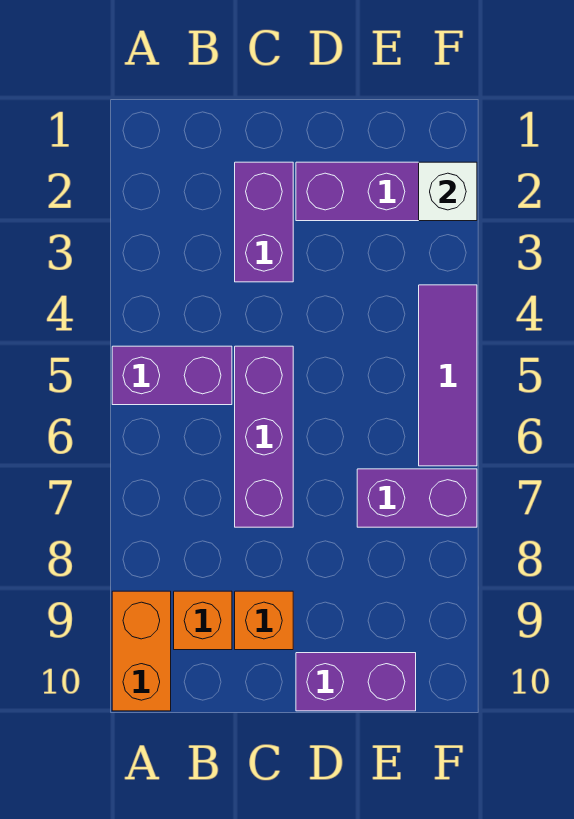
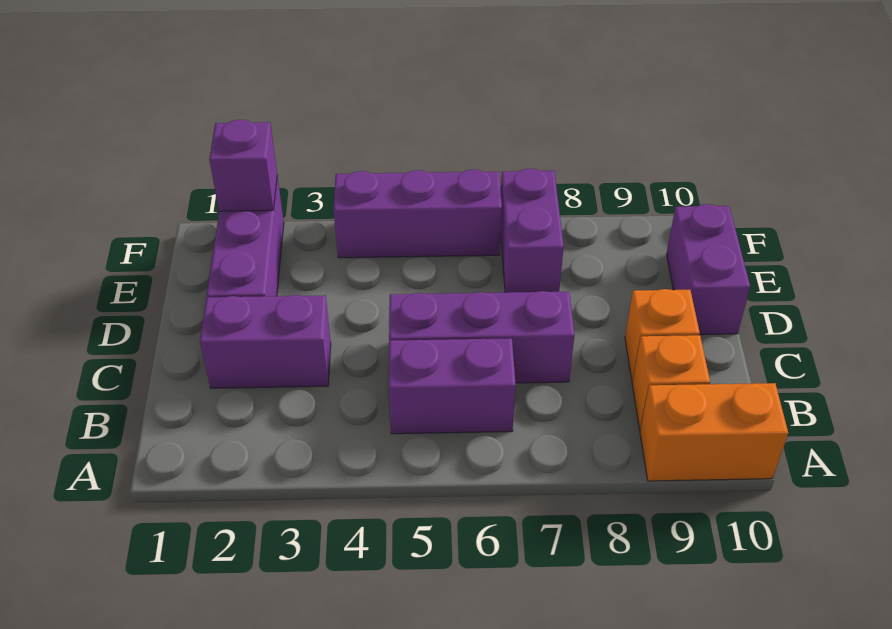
purple brick A5:B5 level 1 -> purple brick B5:B6 level 1
white brick F2 level 2 -> purple brick F2 level 2
purple tile F4:F6 level 1 -> purple brick F4:F6 level 1

